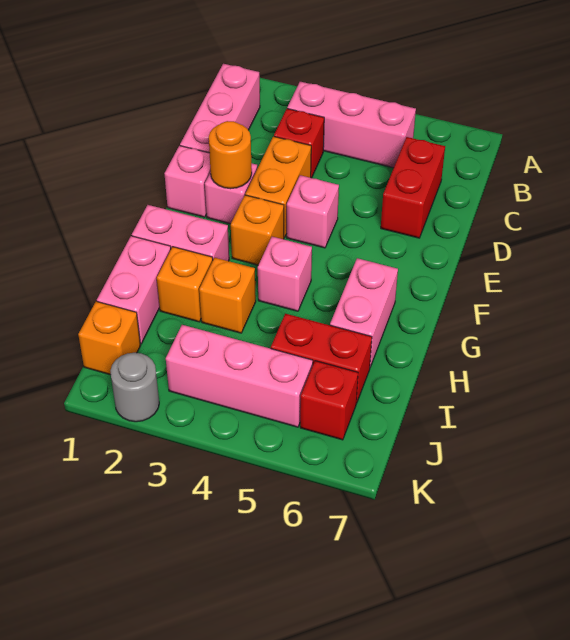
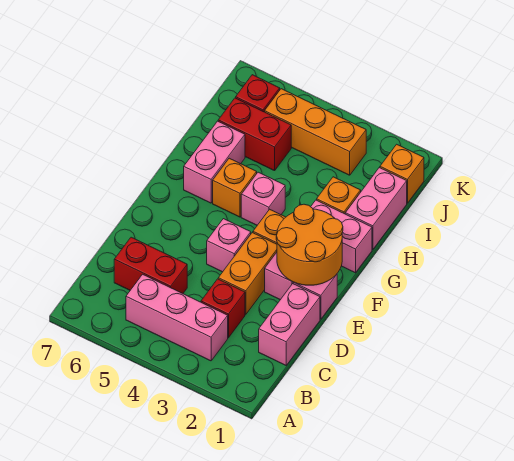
pink brick B1:D1 level 1 -> pink brick C1:D1 level 1
red brick C6:D6 level 1 -> red brick C5:C6 level 1
orange round brick E2 level 2 -> orange round brick E1:F2 level 2
orange brick H3 level 1 -> orange brick G5 level 1
pink brick J3:J5 level 1 -> orange brick J3:J5 level 1
grey round brick K2 level 1 -> none

